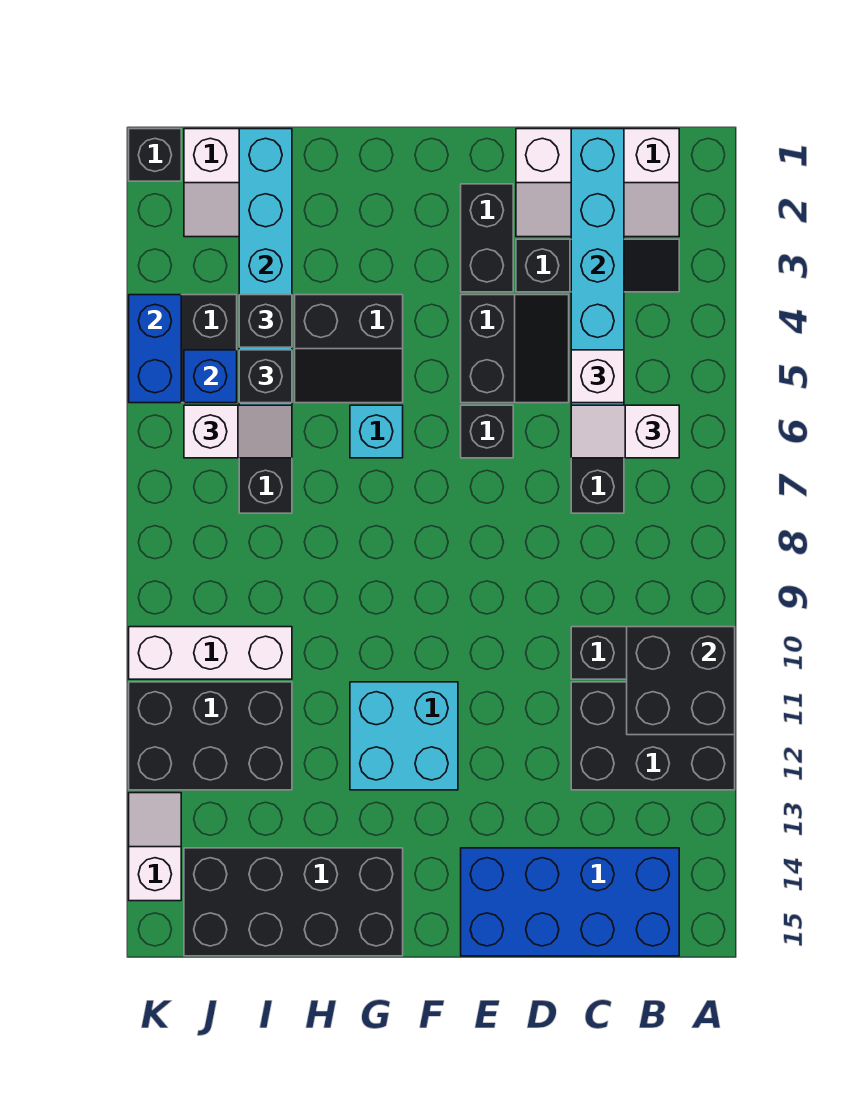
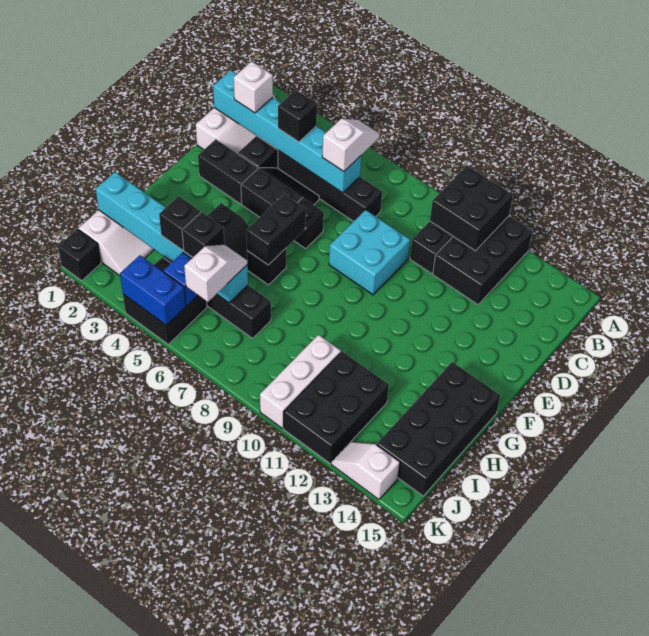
white slope B6:C6 level 3 top B -> white slope B6:C6 level 3 top C
blue brick B14:E15 level 1 -> none
none -> black brick C4 level 3
white brick C5 level 3 -> white brick C2 level 3
none -> black brick F6:G6 level 2
cyan brick F11:G12 level 1 -> cyan brick D8:E9 level 1
cyan brick G6 level 1 -> black brick G6 level 1

